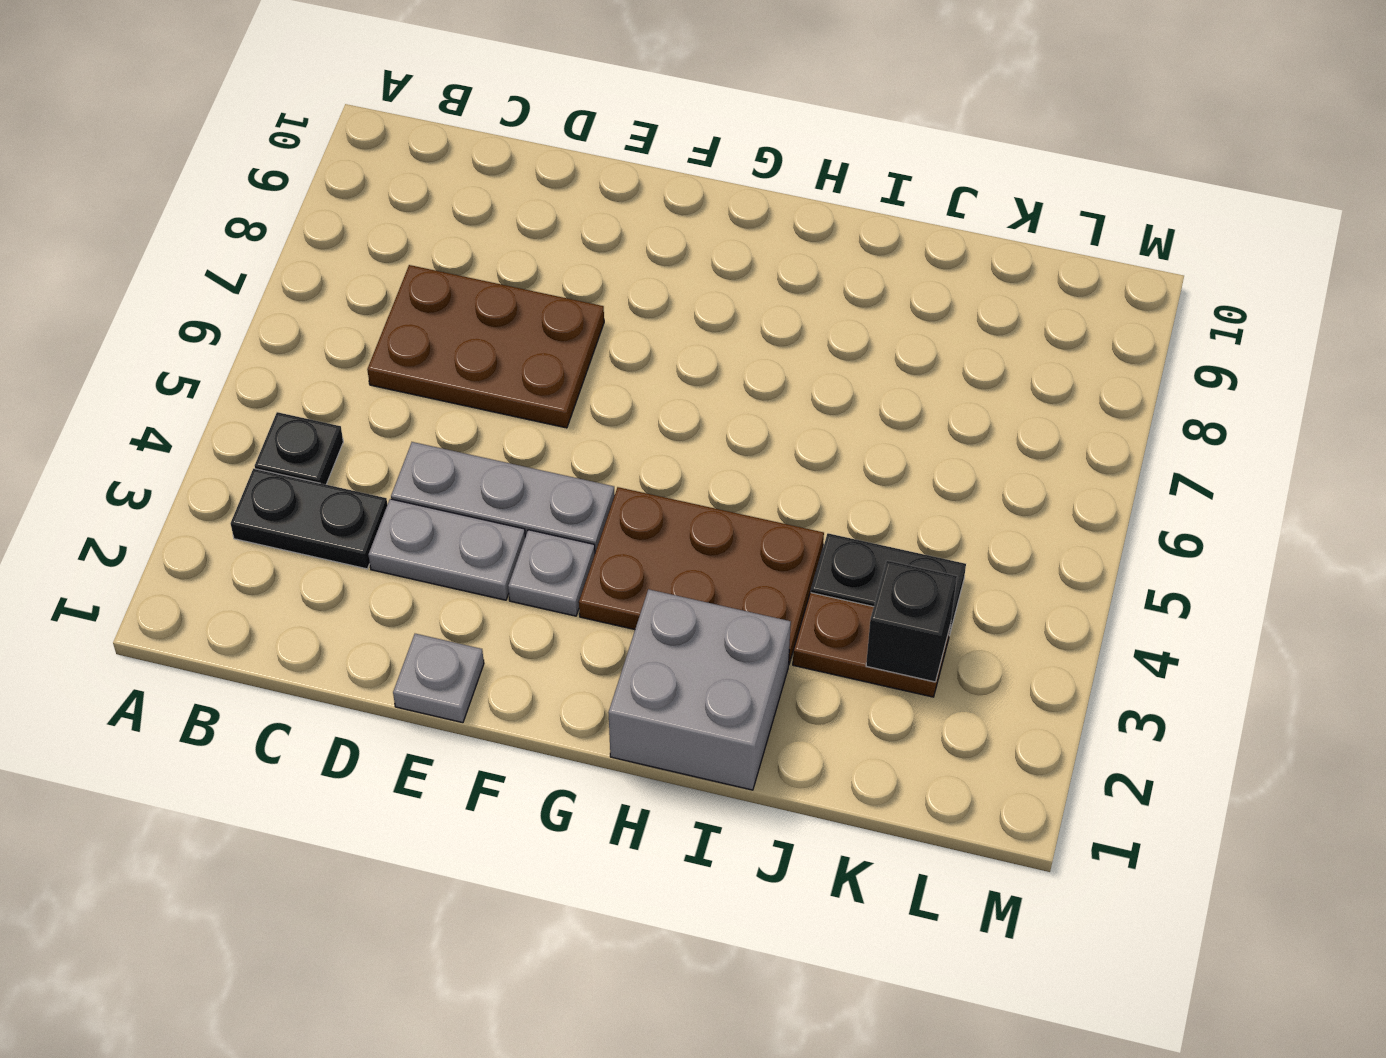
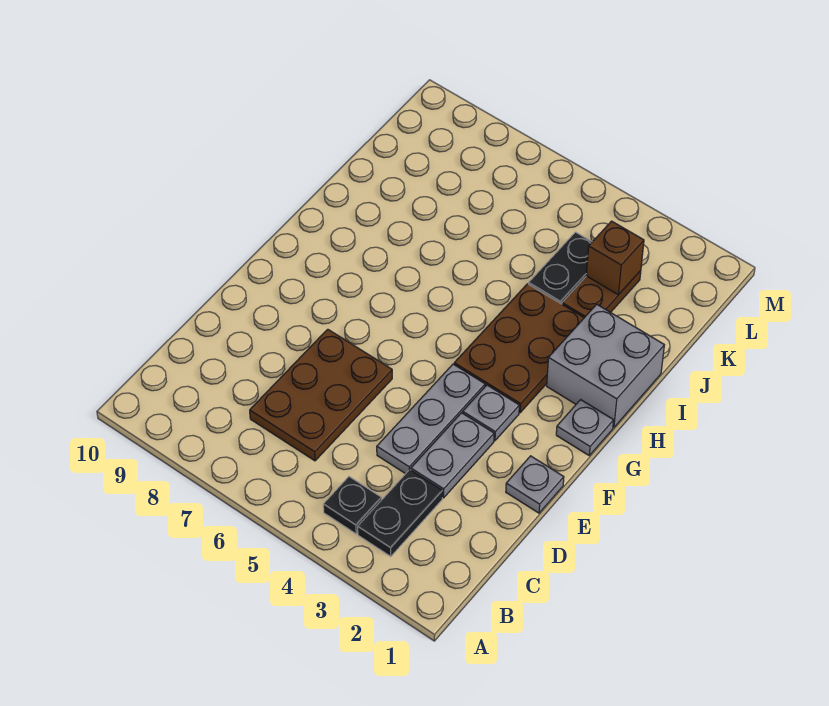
none -> grey plate G1 level 1
black brick K3 level 2 -> brown brick K3 level 2

